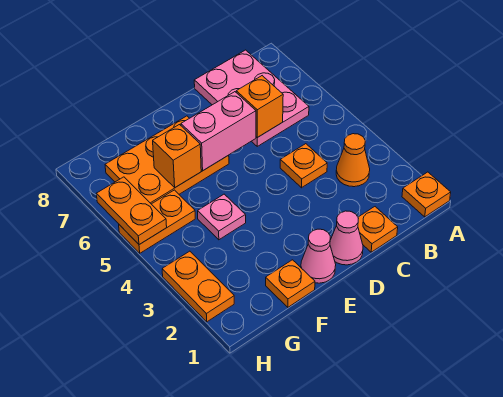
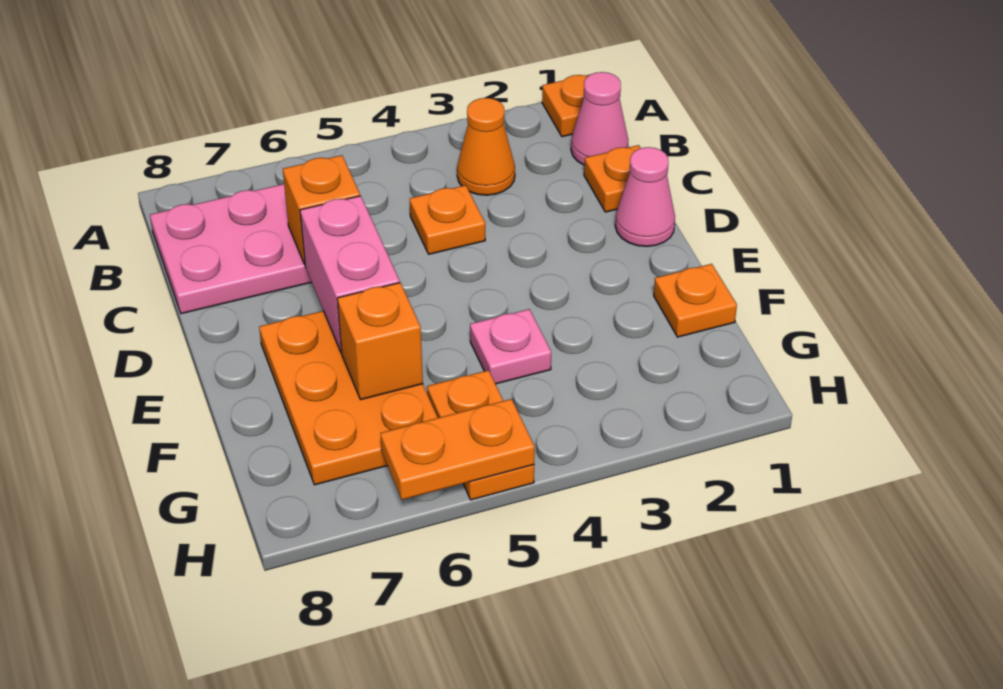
pink cone E1 level 1 -> pink cone B1 level 1
orange plate H2:H3 level 1 -> none

